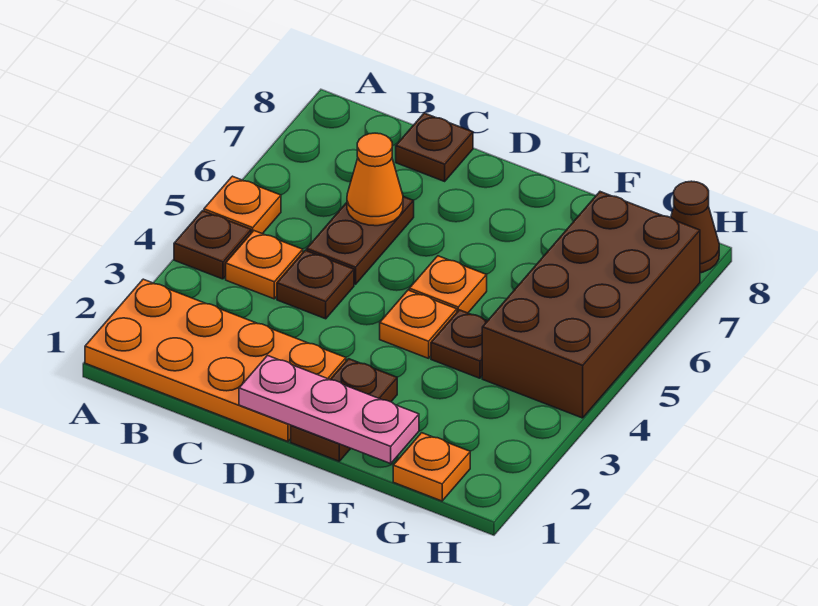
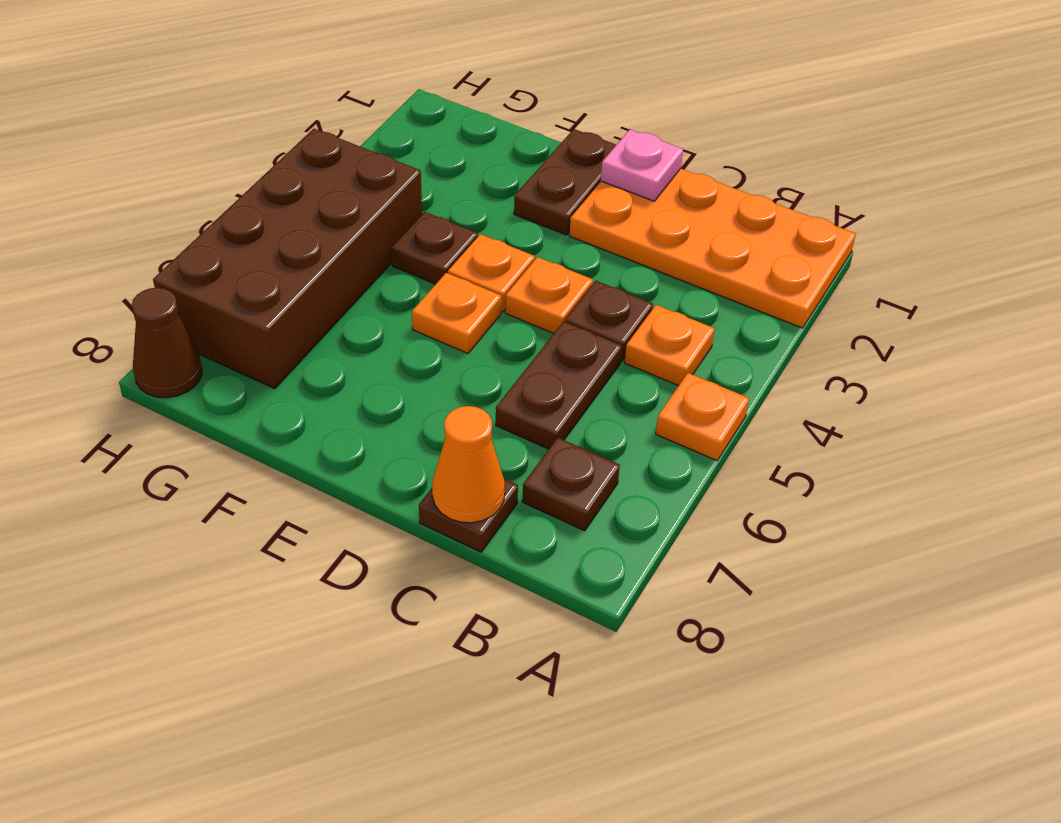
brown plate A4 level 1 -> brown plate B7 level 1
orange cone C6 level 2 -> orange cone C8 level 2
pink plate D1:F1 level 2 -> pink plate D1 level 2
orange plate G1 level 1 -> orange plate D4 level 1

